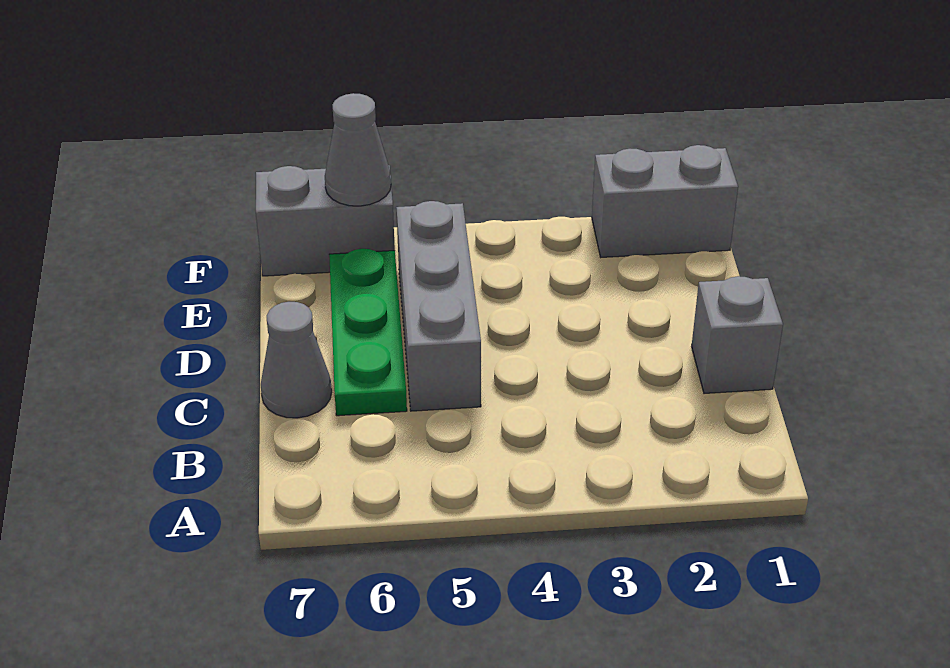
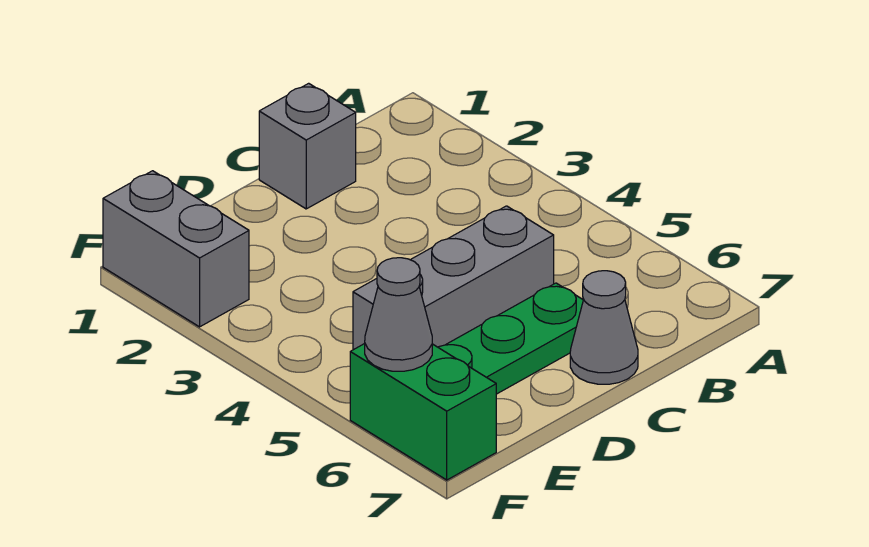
grey brick F6:F7 level 1 -> green brick F6:F7 level 1

